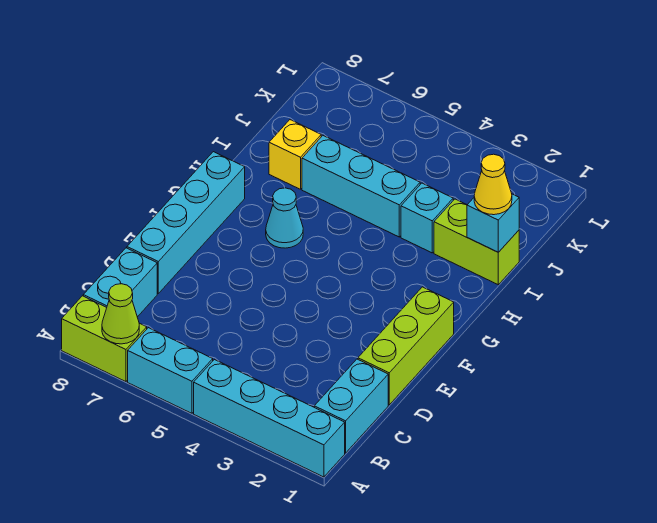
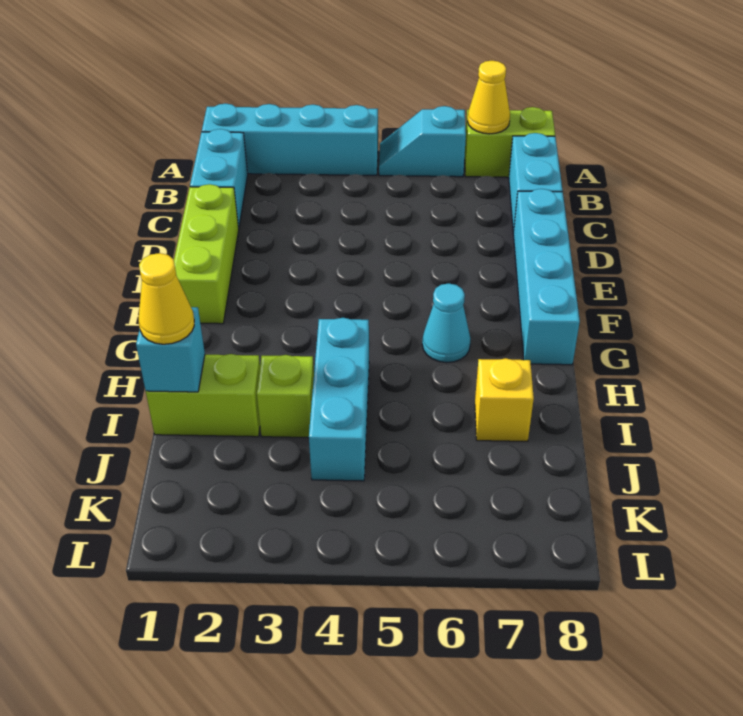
cyan brick A5:A6 level 1 -> cyan slope A5:A6 level 1 top 6
lime cone A7 level 2 -> yellow cone A7 level 2
cyan brick I3 level 1 -> lime brick I3 level 1
cyan brick I4:I6 level 1 -> cyan brick H4:J4 level 1

